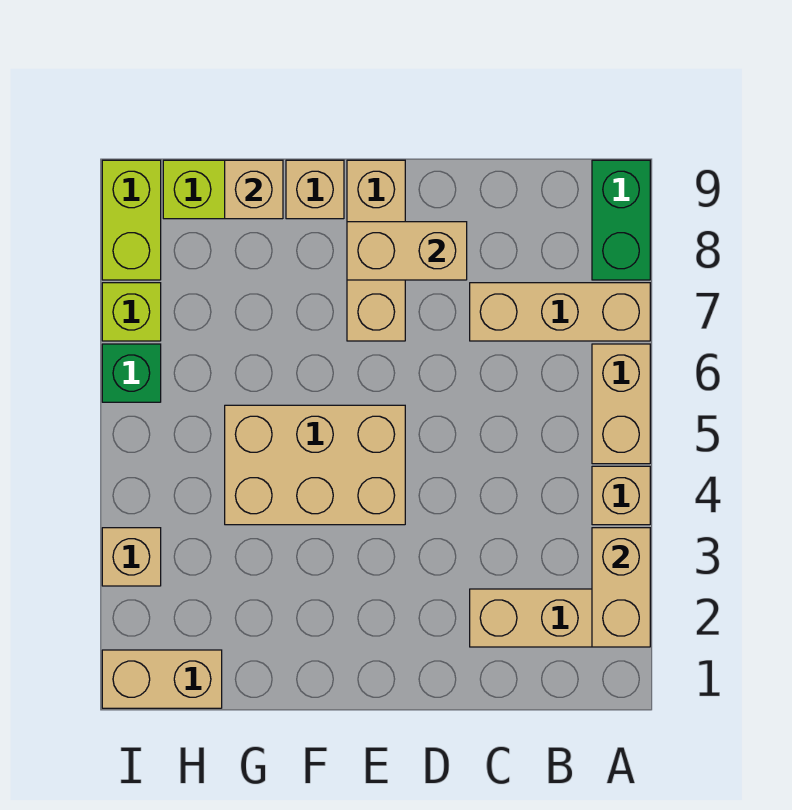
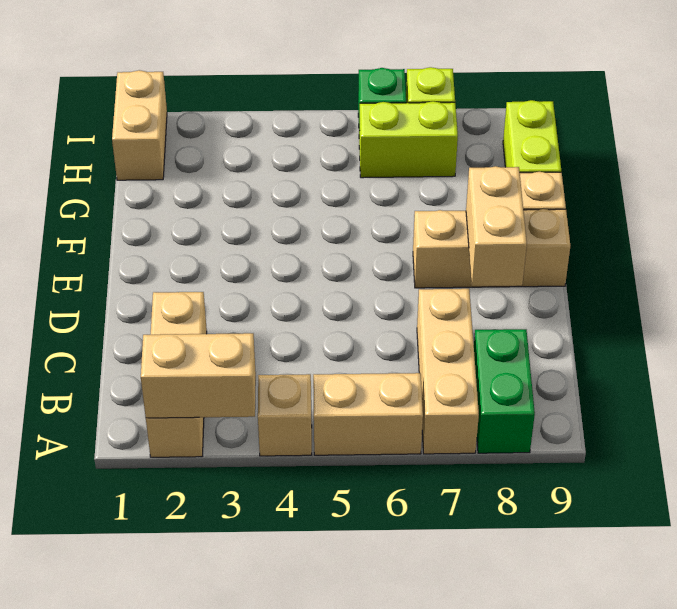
green brick A8:A9 level 1 -> green brick A8:B8 level 1
tan brick E4:G5 level 1 -> none
tan brick G9 level 2 -> none
tan brick I3 level 1 -> none
lime brick I8:I9 level 1 -> lime brick H6:H7 level 1

